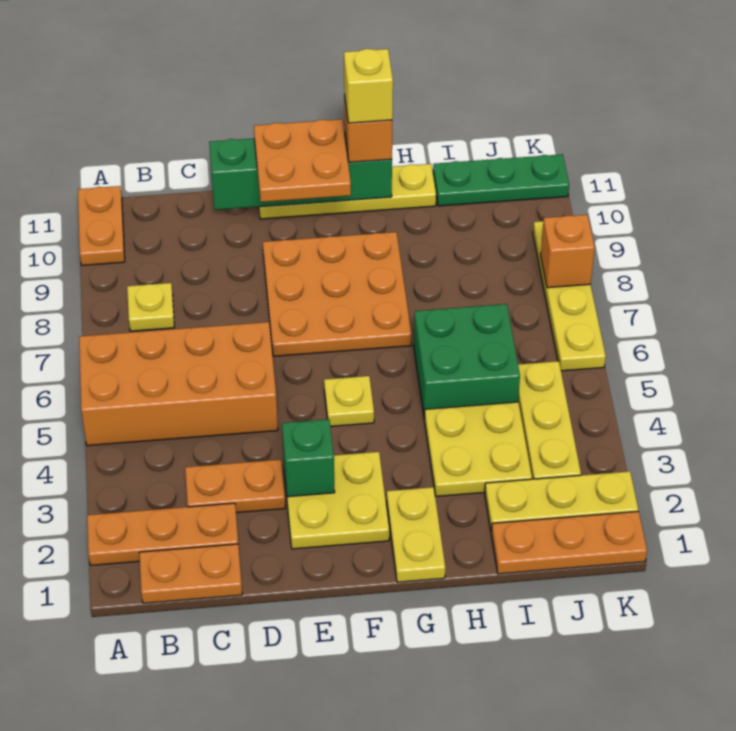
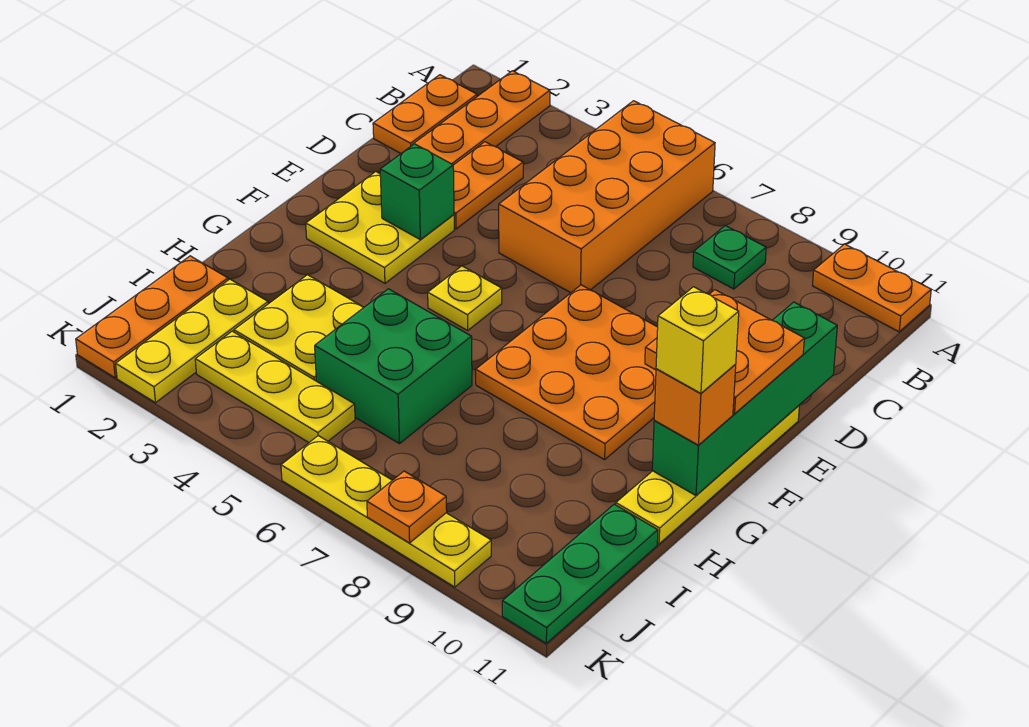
yellow plate B8 level 1 -> green plate B8 level 1
yellow plate G1:G2 level 1 -> none
orange brick K8 level 2 -> orange plate K8 level 2

